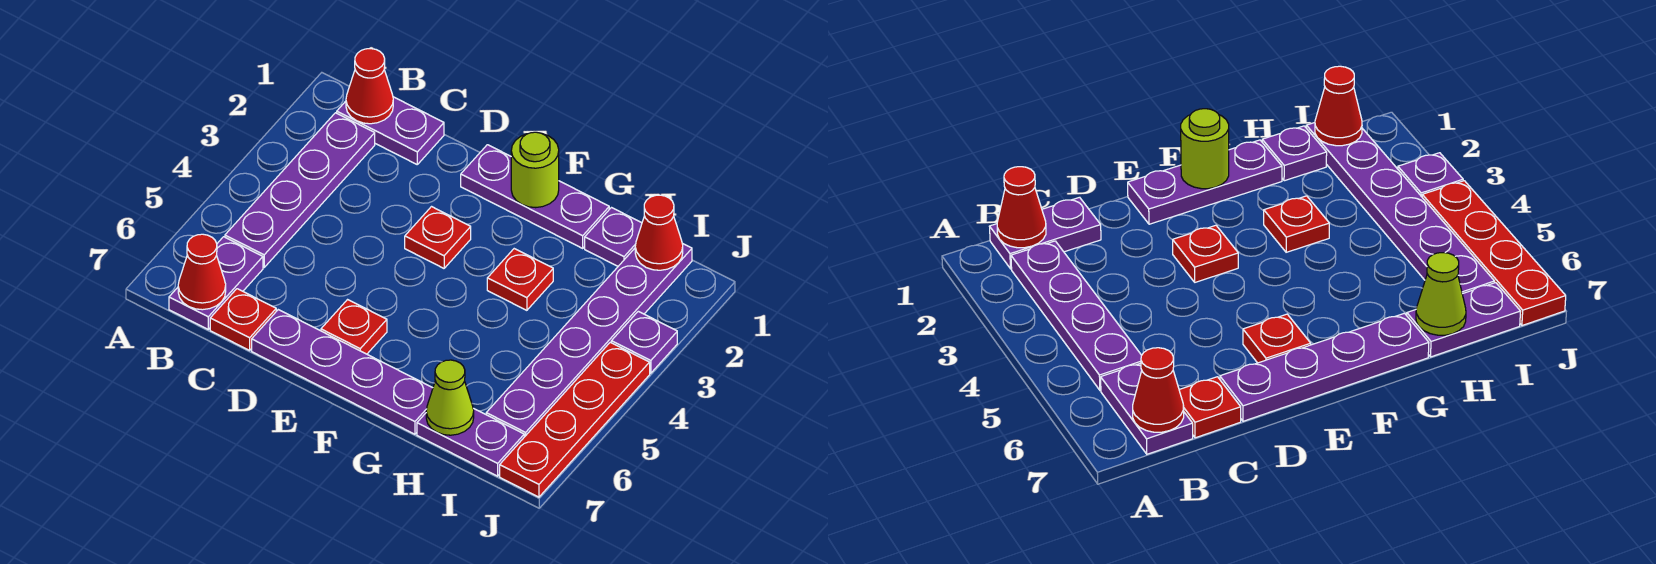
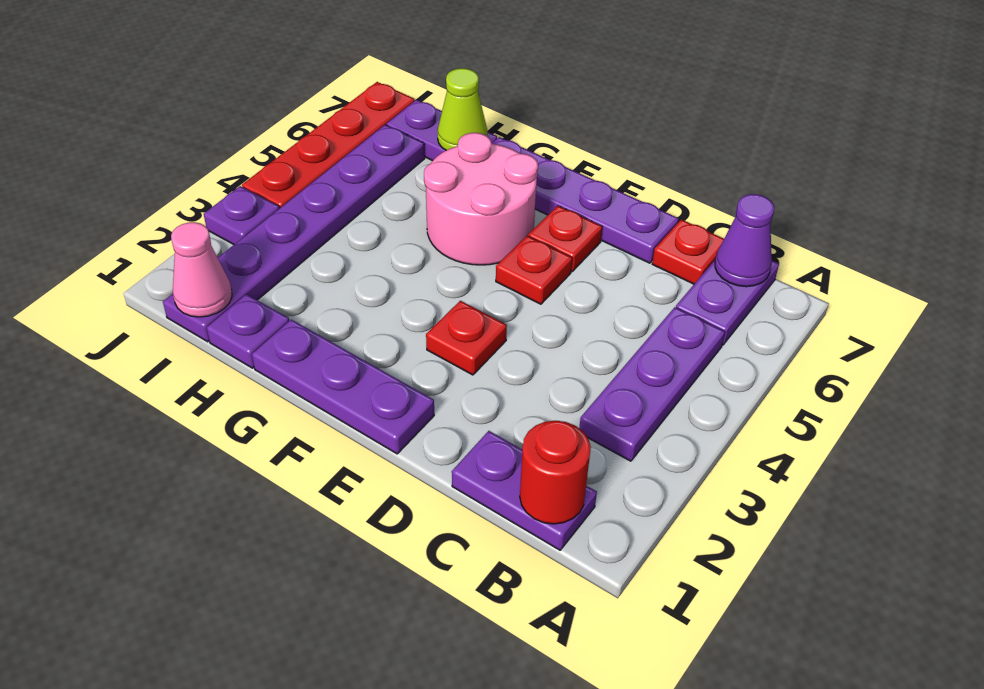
red cone B1 level 2 -> red round brick B1 level 2
purple plate B2:B5 level 1 -> purple plate B3:B5 level 1
red cone B7 level 2 -> purple cone B7 level 2
lime round brick F1 level 2 -> none
none -> pink round brick F5:G6 level 1
red plate G3 level 1 -> red plate E5 level 1
red cone I1 level 2 -> pink cone I1 level 2

